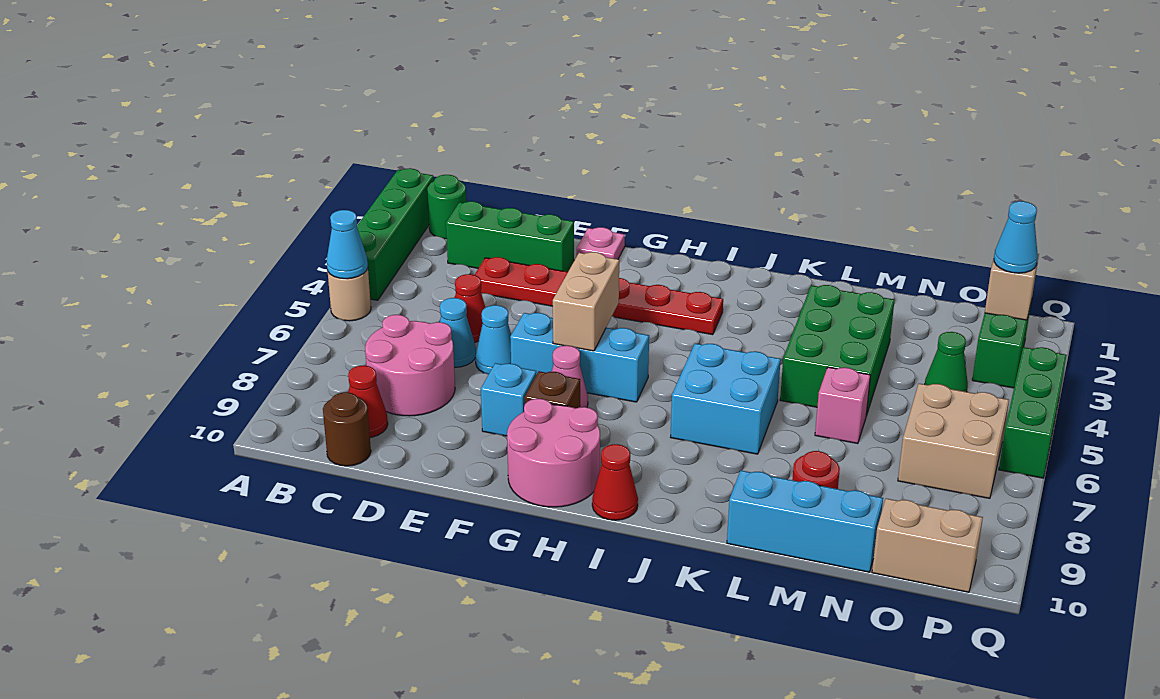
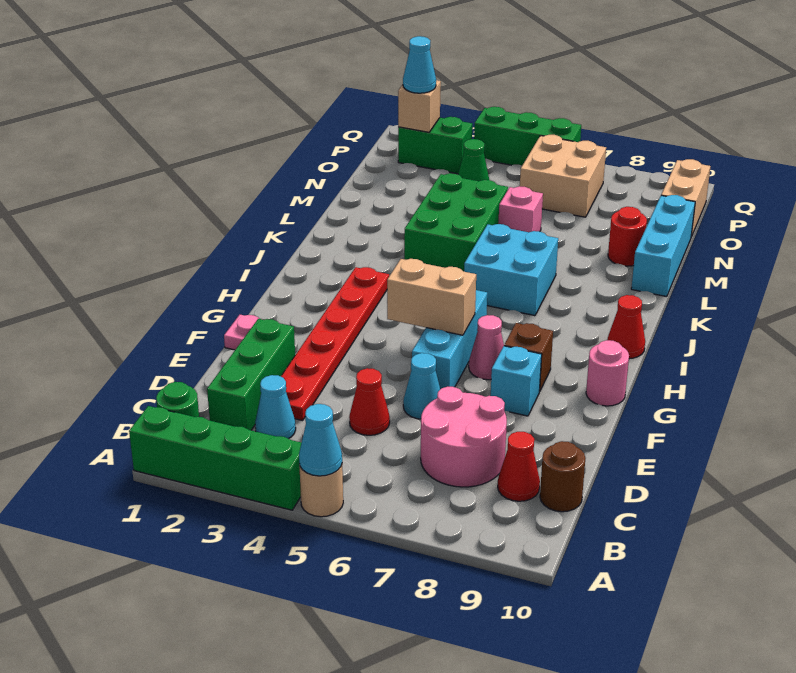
cyan cone D6 level 1 -> cyan cone C3 level 1
pink round brick G9:H10 level 1 -> pink round brick G10 level 1
green brick L3:M5 level 1 -> green brick K4:M5 level 1

